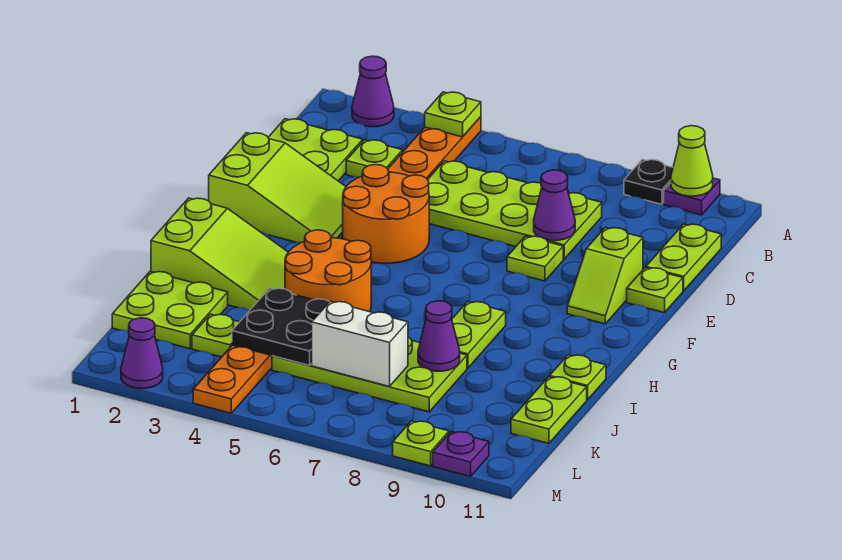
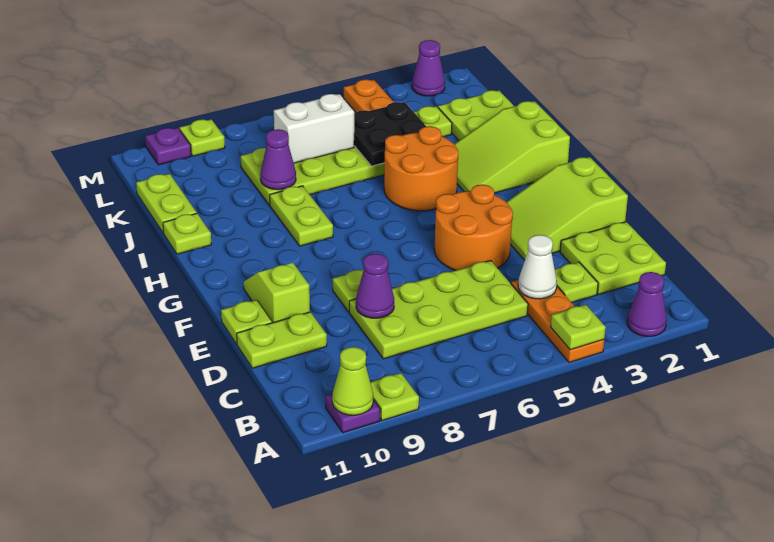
black plate A9 level 1 -> lime plate A9 level 1
none -> white cone C4 level 2
lime plate C11:D11 level 1 -> lime plate D10:D11 level 1

